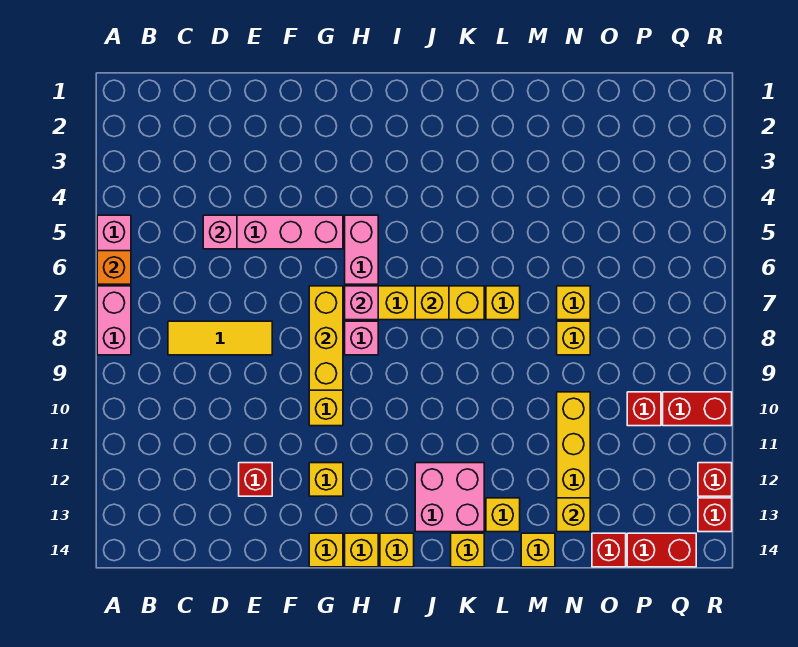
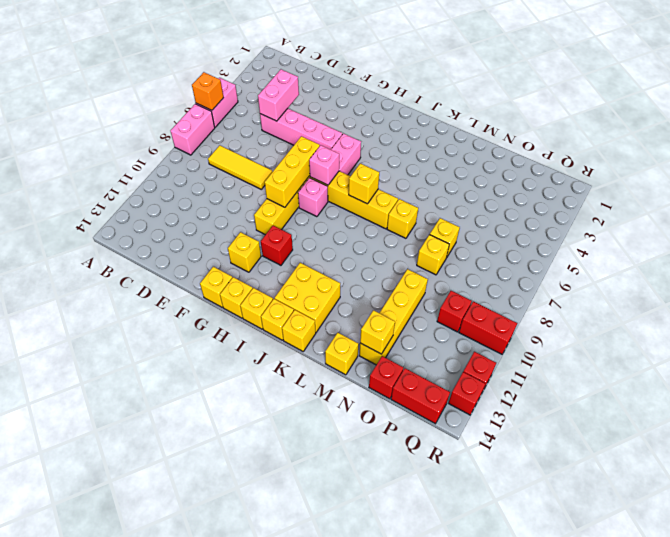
pink brick D5 level 2 -> pink brick D4:D5 level 2
red brick E12 level 1 -> red brick H11 level 1
pink brick J12:K13 level 1 -> yellow brick J12:K13 level 1
yellow brick L13 level 1 -> yellow brick J14 level 1

